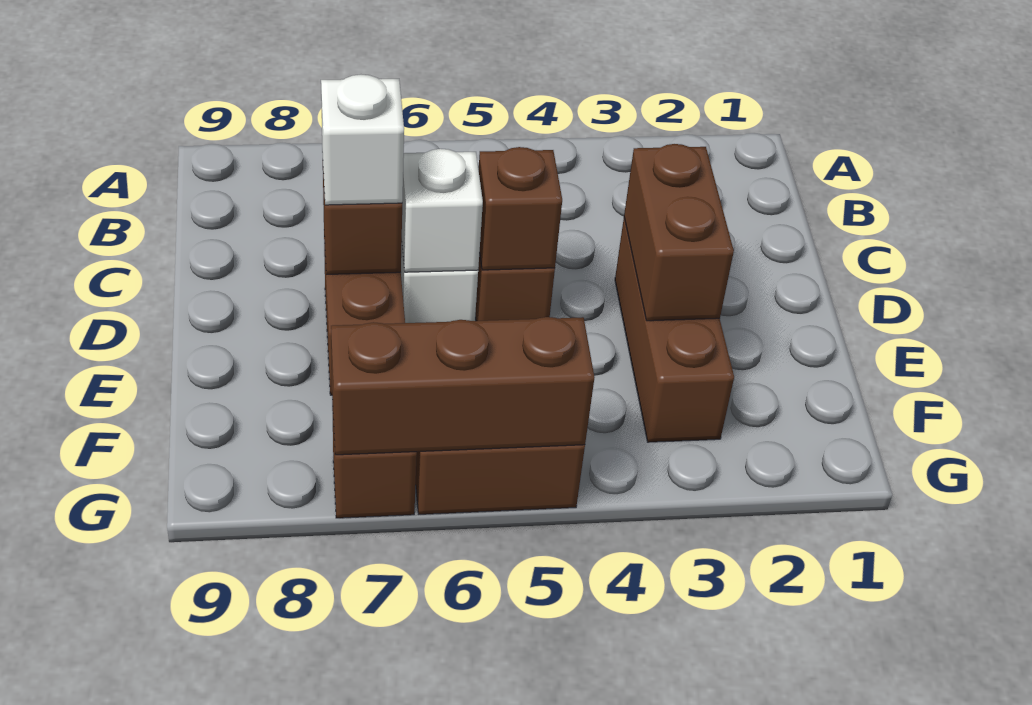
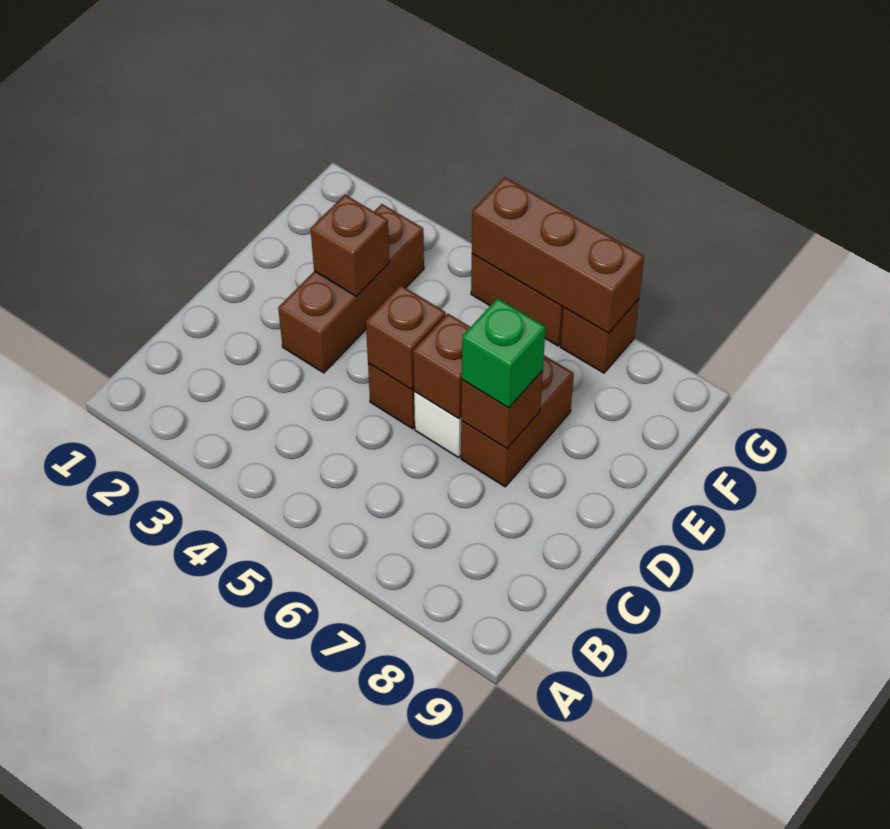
brown brick D3:E3 level 2 -> brown brick E3 level 2
white brick D6 level 2 -> brown brick D6 level 2
white brick D7 level 3 -> green brick D7 level 3

